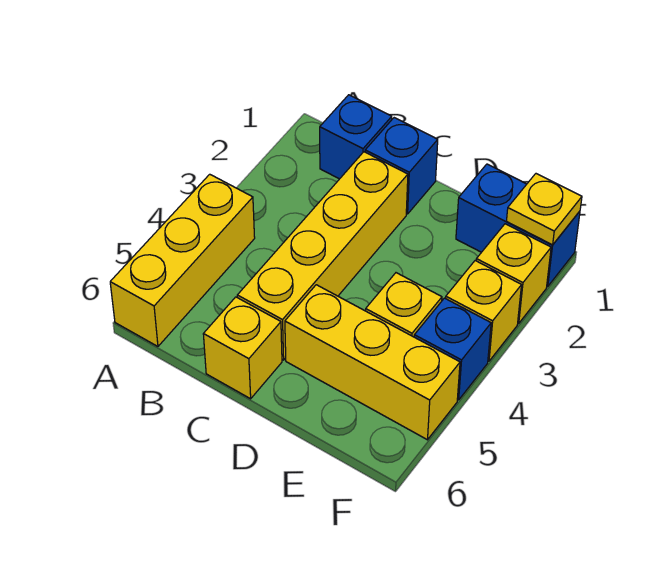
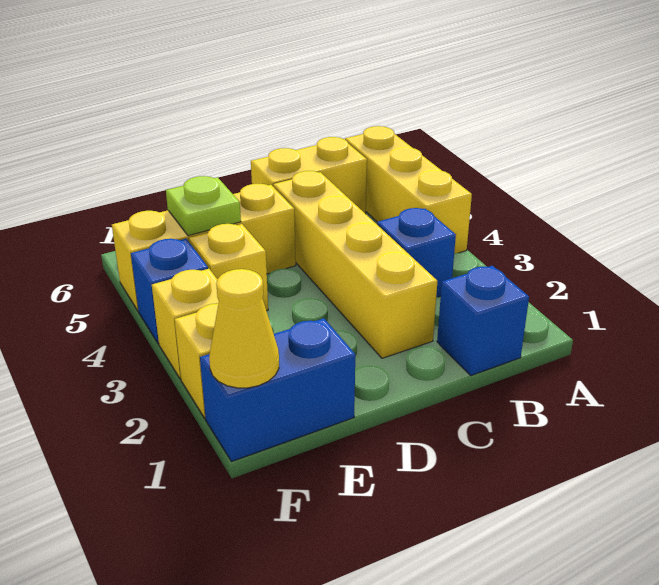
blue brick C1 level 1 -> blue brick B3 level 1
yellow brick C6 level 1 -> yellow brick B6:C6 level 1
none -> lime plate E5 level 2
yellow plate F1 level 2 -> yellow cone F1 level 2

